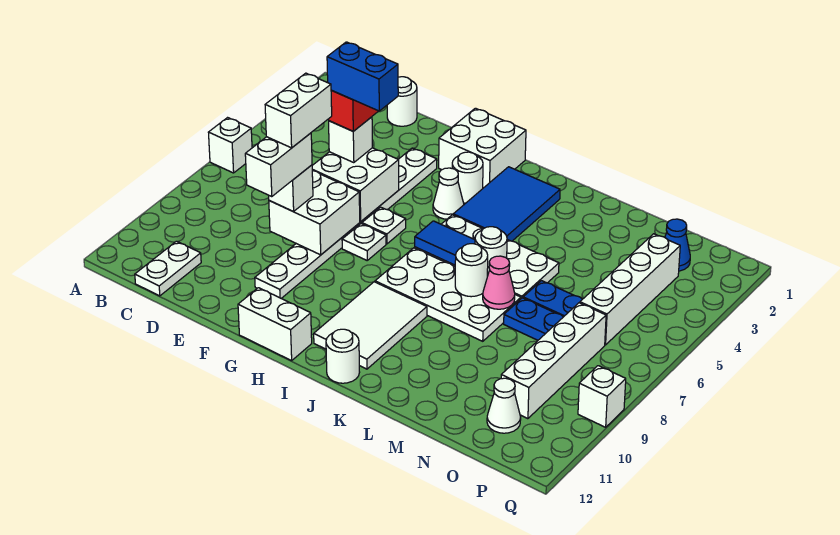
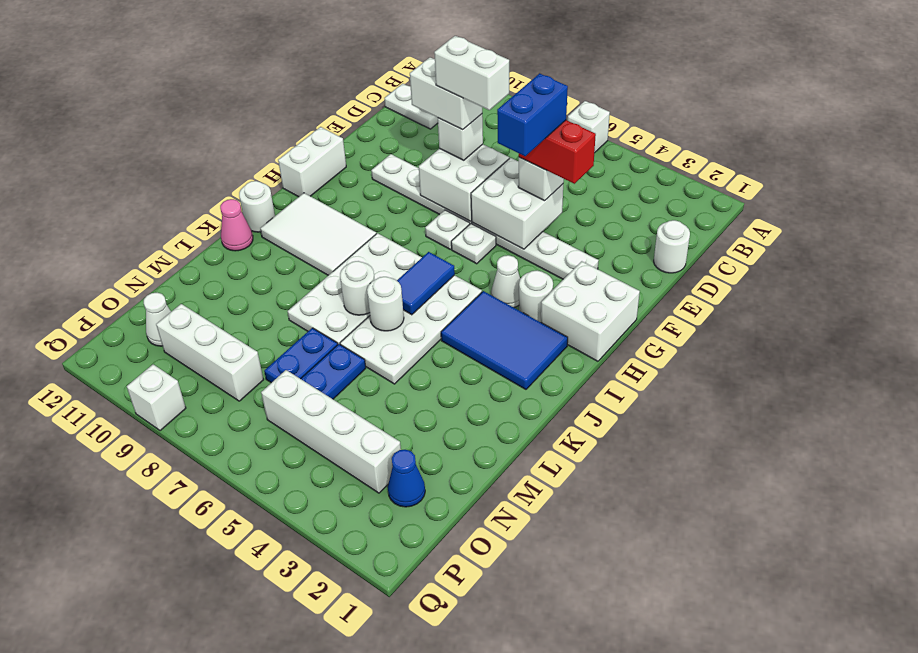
pink cone L7 level 2 -> pink cone K12 level 1
white brick O7:O10 level 1 -> white brick O8:O10 level 1

